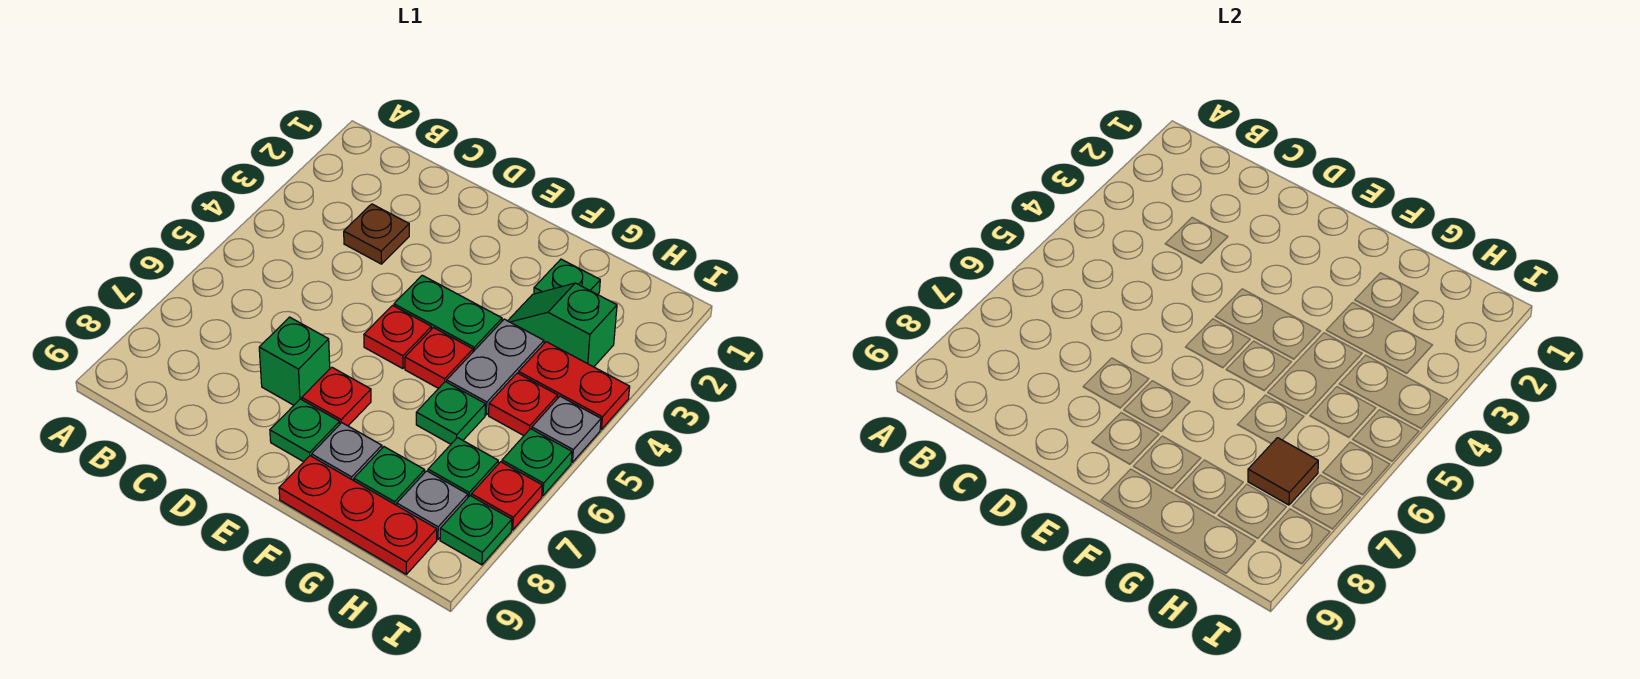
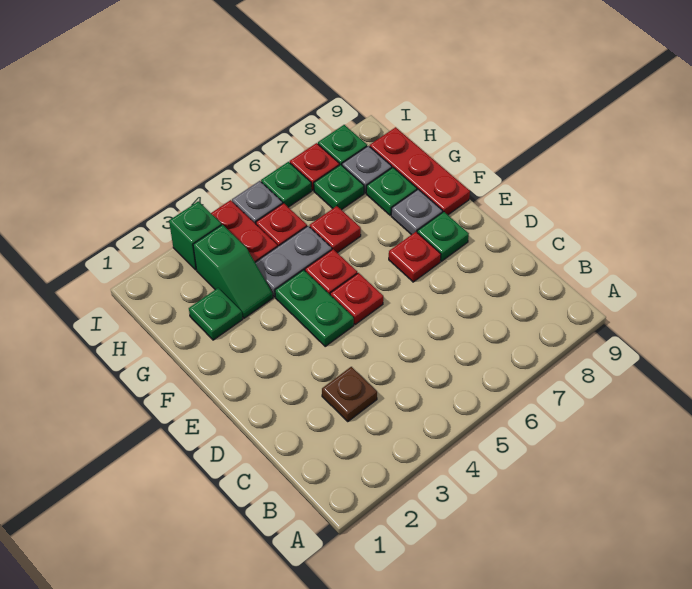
green brick D7 level 1 -> green brick I3 level 1
green plate G6 level 1 -> red plate G6 level 1
brown tile H7 level 2 -> none

